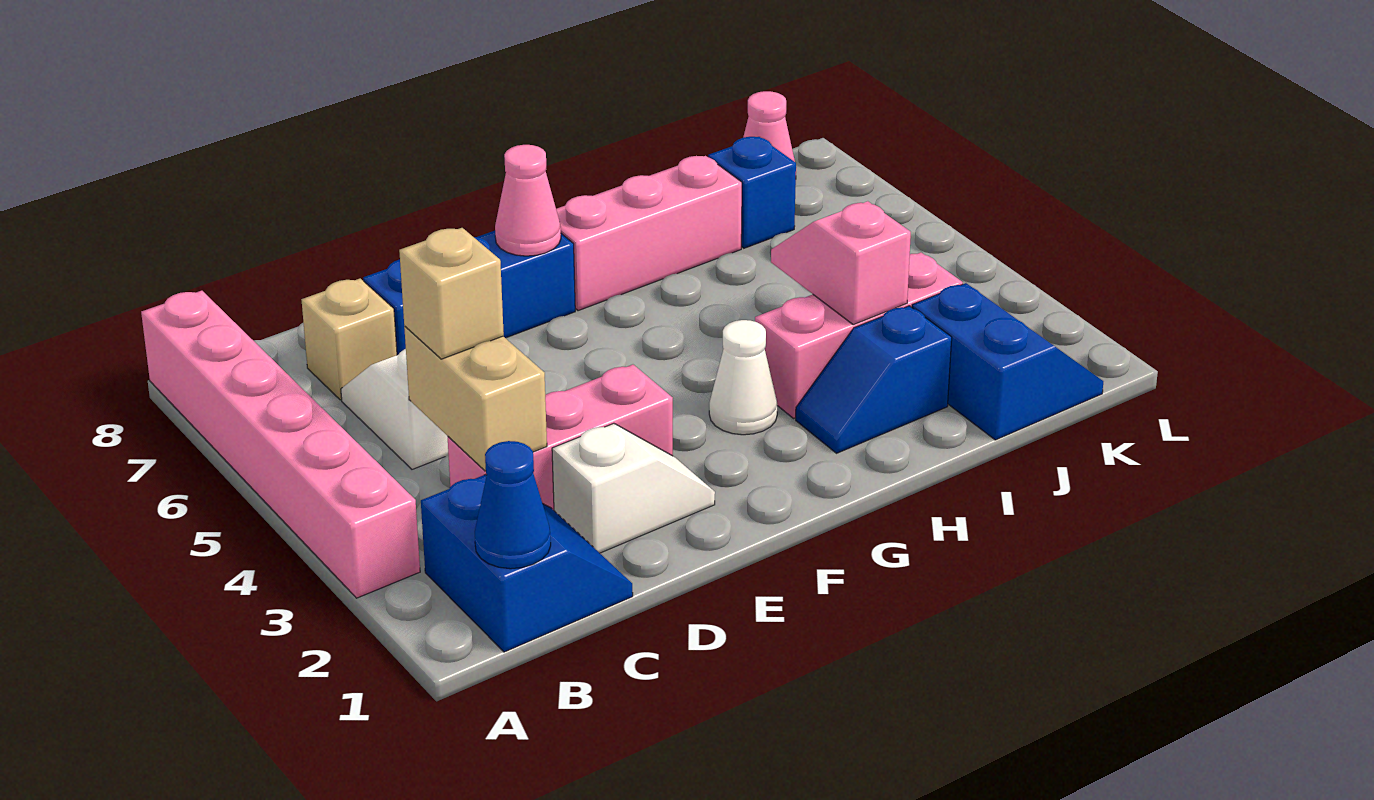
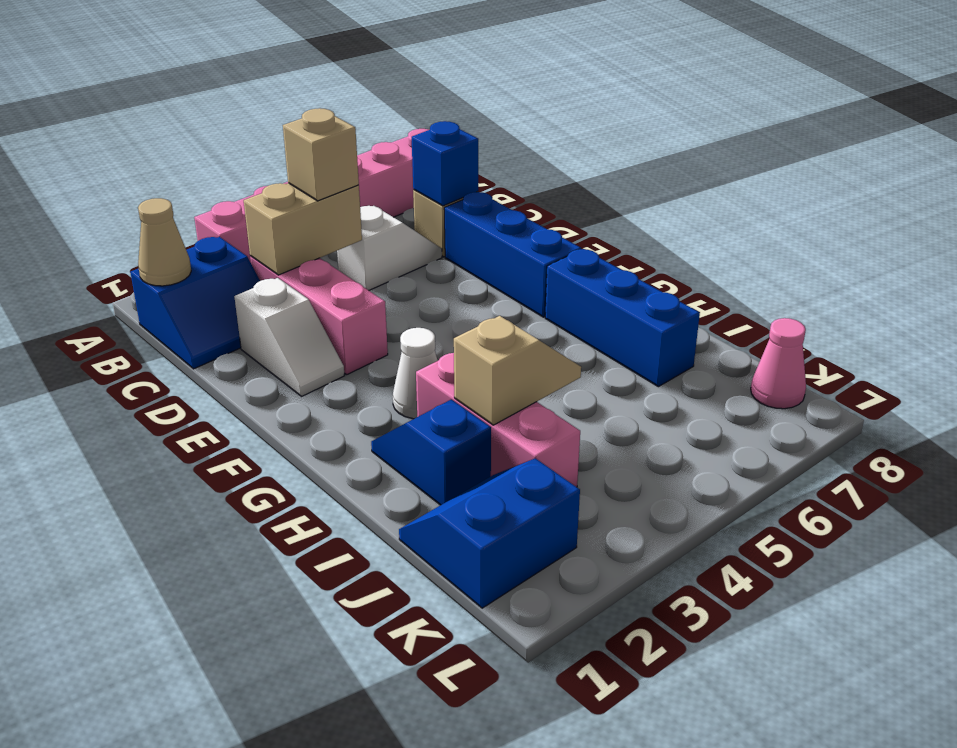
blue cone B1 level 2 -> tan cone B1 level 2
pink cone F7 level 2 -> none
pink brick G7:I7 level 1 -> blue brick G7:I7 level 1
pink slope I3:I4 level 2 top 3 -> tan slope I3:I4 level 2 top 3
blue slope J1:K2 level 1 top J -> blue slope J1:K2 level 1 top K
blue brick J7 level 1 -> blue brick C7 level 2

